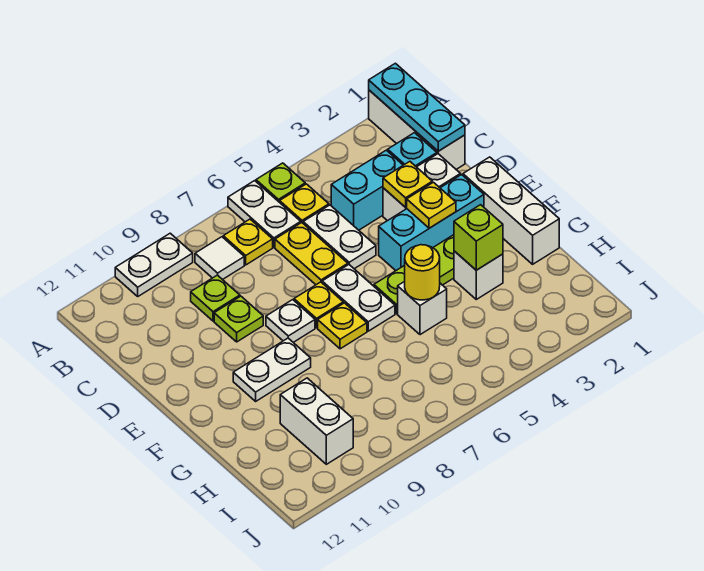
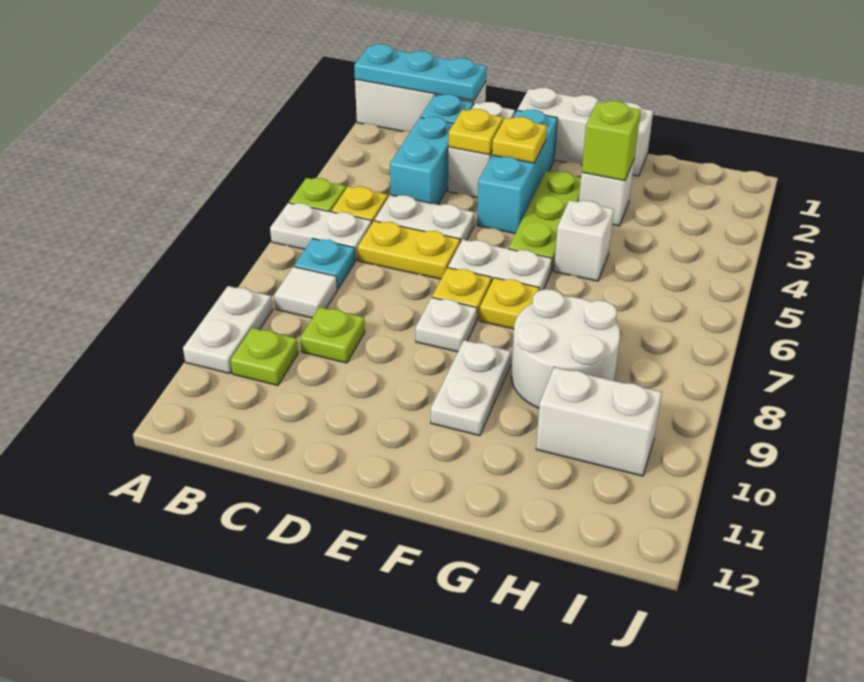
yellow plate B7 level 1 -> cyan plate B7 level 1
lime plate D9 level 1 -> lime plate B10 level 1
yellow round brick G5 level 2 -> none
none -> white round brick G8:H9 level 1

